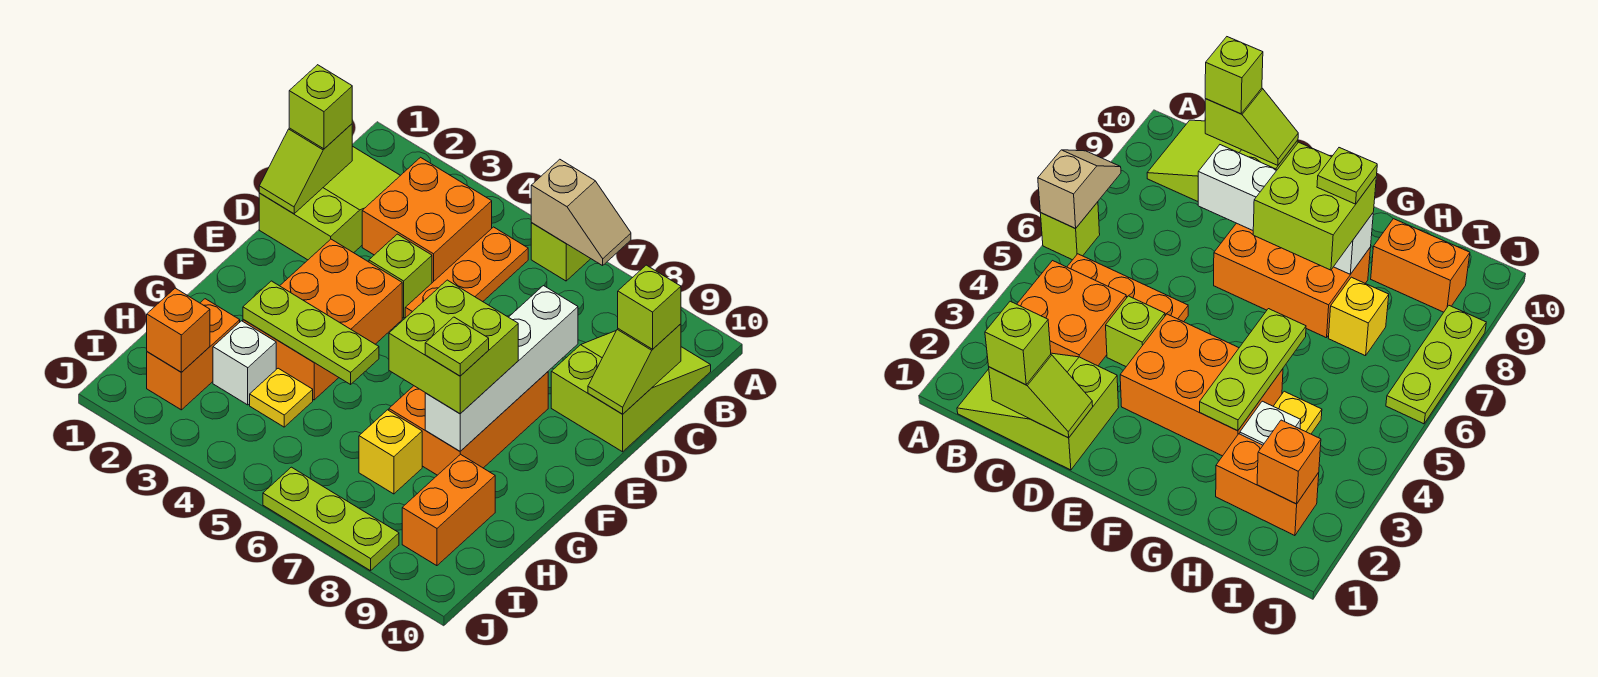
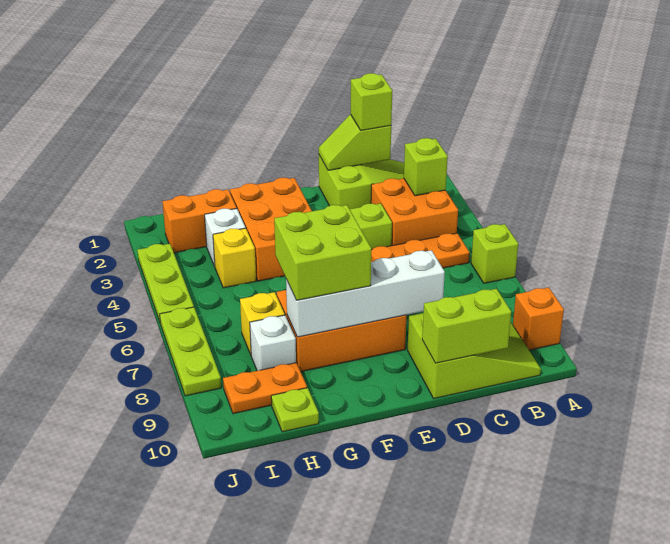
tan slope A6:A7 level 2 top 6 -> none
lime slope C10:D10 level 2 top C -> lime brick C10:D10 level 2
lime brick C10 level 3 -> lime brick B3 level 2
orange brick E3:G4 level 1 -> orange brick F2:G4 level 1
lime plate G3:G5 level 2 -> lime plate J3:J5 level 1
lime plate G8 level 4 -> lime plate H10 level 1
yellow plate H4 level 1 -> yellow brick H4 level 1
none -> white brick H8 level 1
orange brick H9:I9 level 1 -> orange plate H9:I9 level 1
orange brick I2 level 2 -> orange brick A9 level 1

